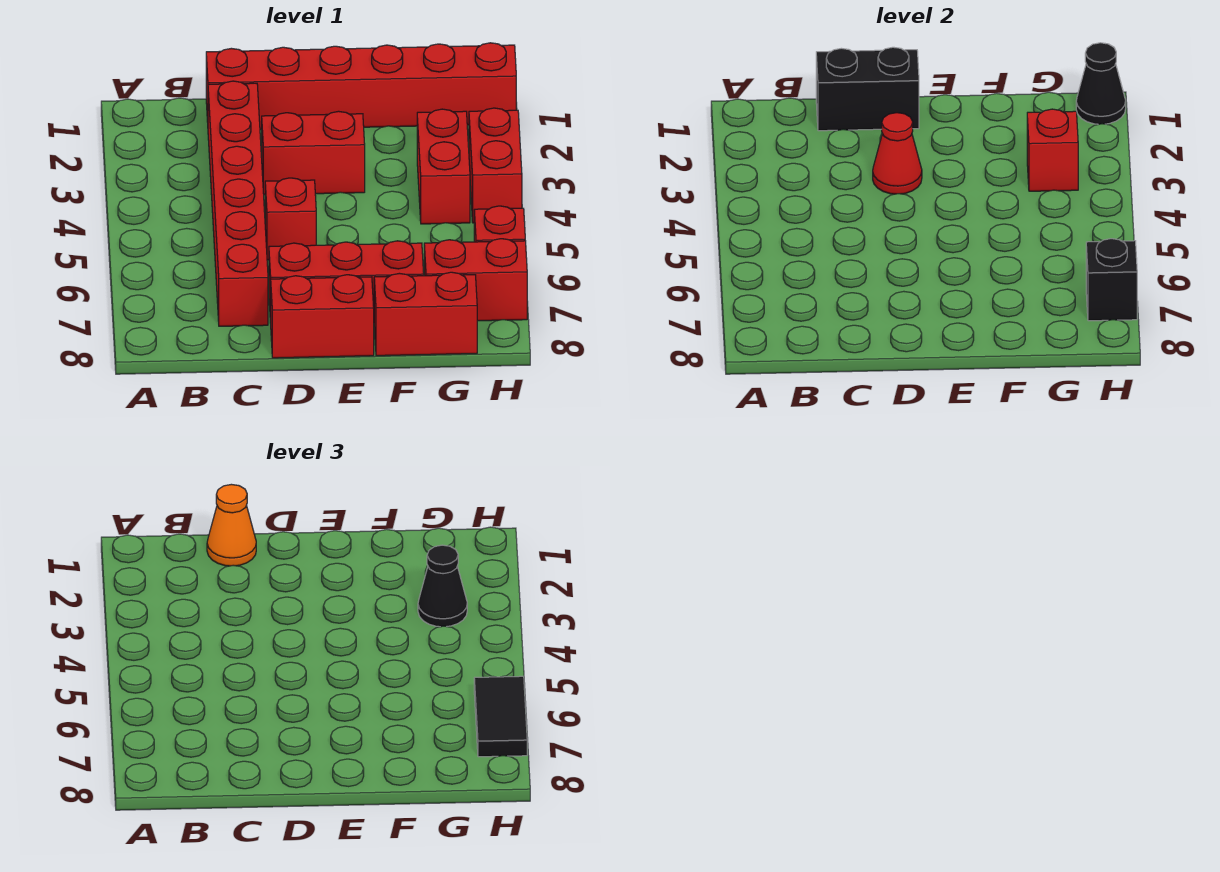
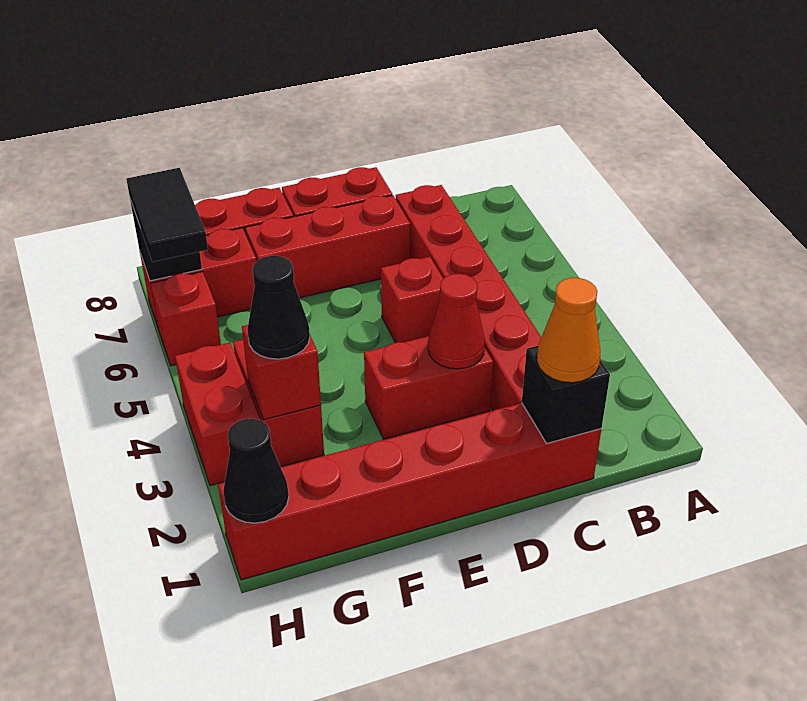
black brick C1:D1 level 2 -> black brick C1 level 2

